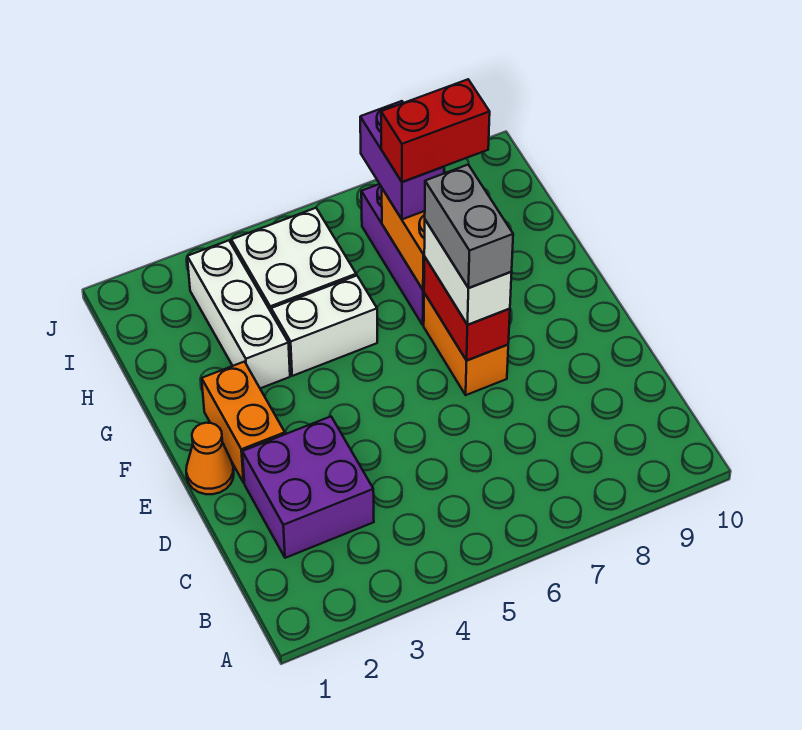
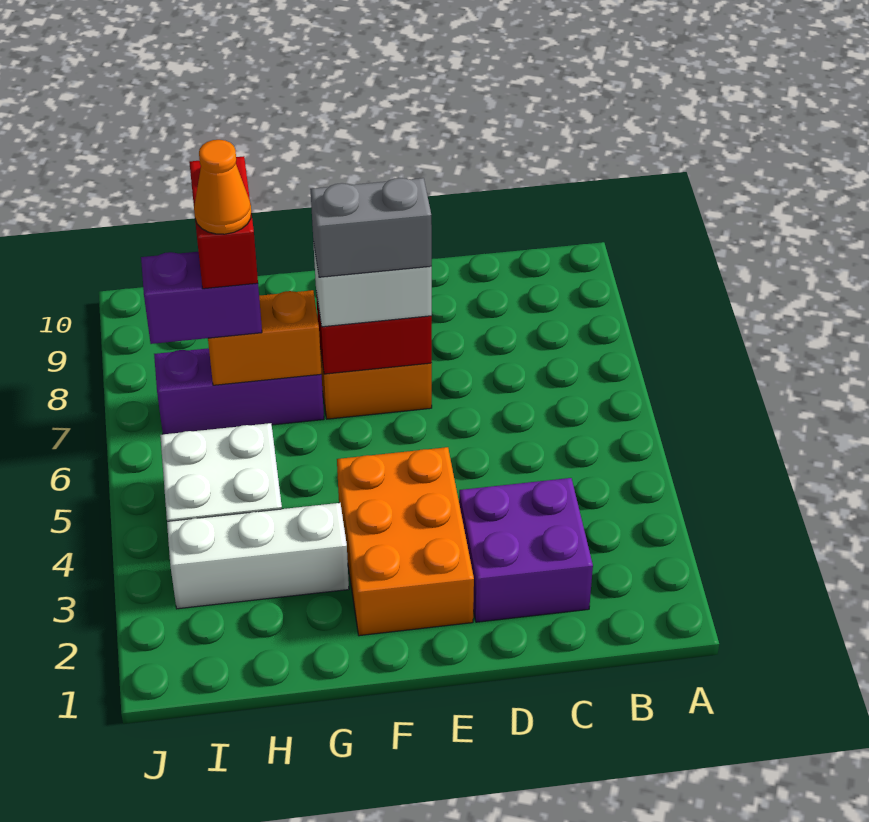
orange cone E1 level 1 -> orange cone H7 level 5
orange brick E2:F2 level 1 -> orange brick E2:F4 level 1
white brick G4:G5 level 1 -> none

